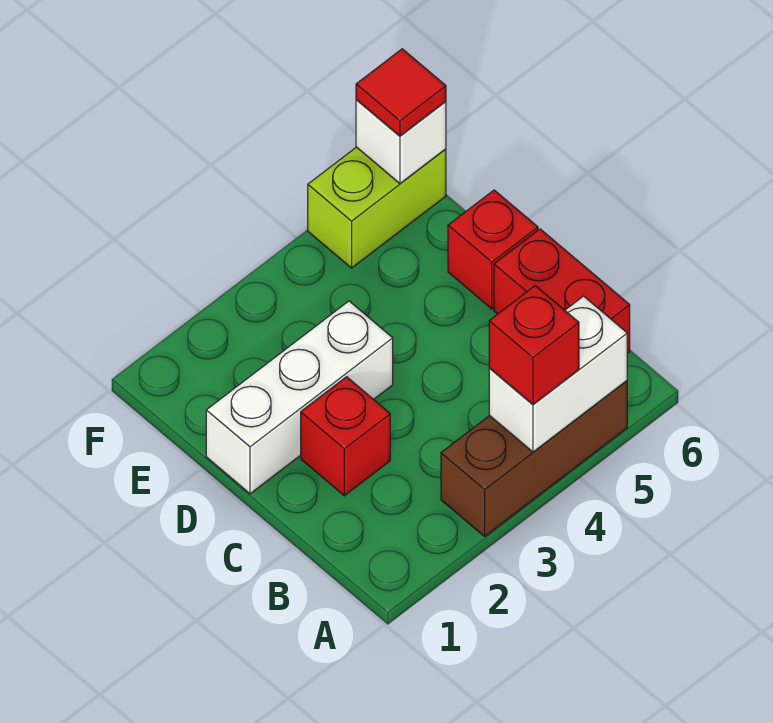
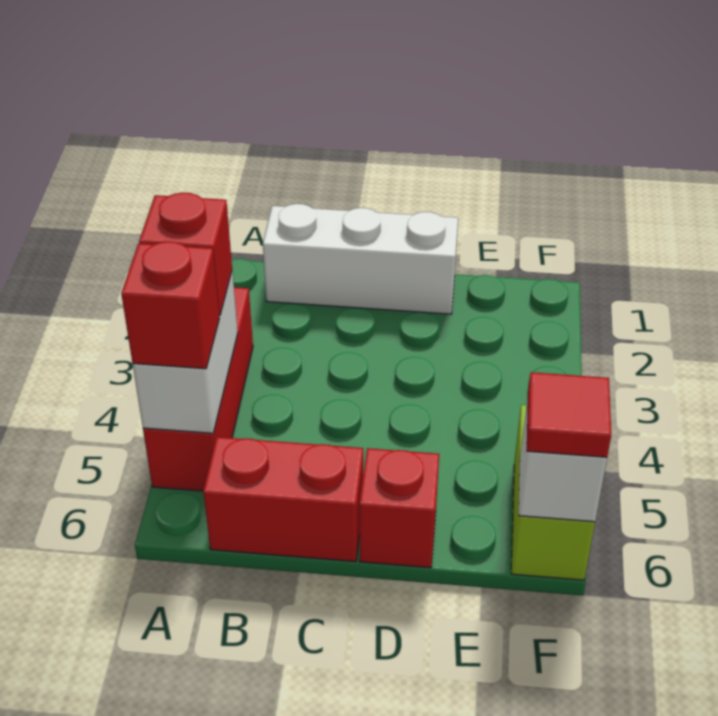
brown brick A3:A5 level 1 -> red brick A3:A5 level 1
red brick C2 level 1 -> red brick A5 level 3
white brick D1:D3 level 1 -> white brick B1:D1 level 1

